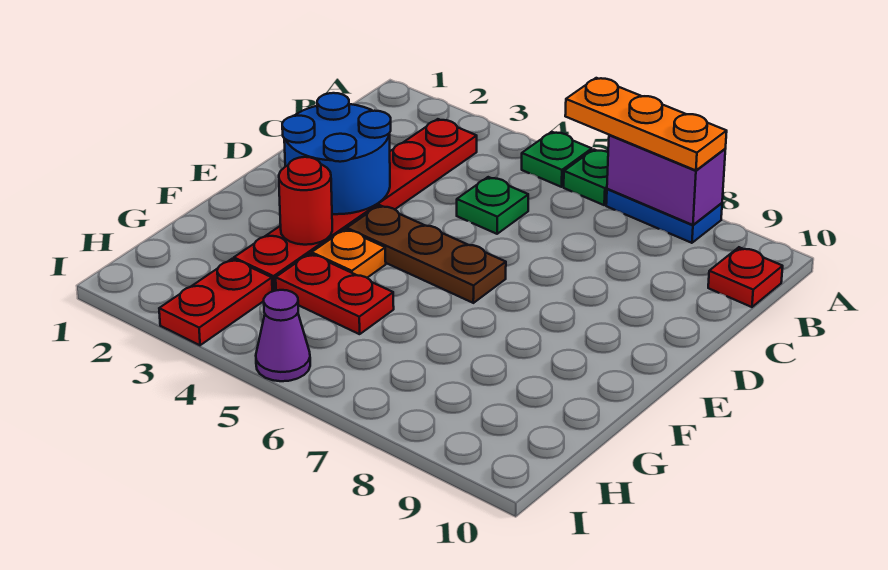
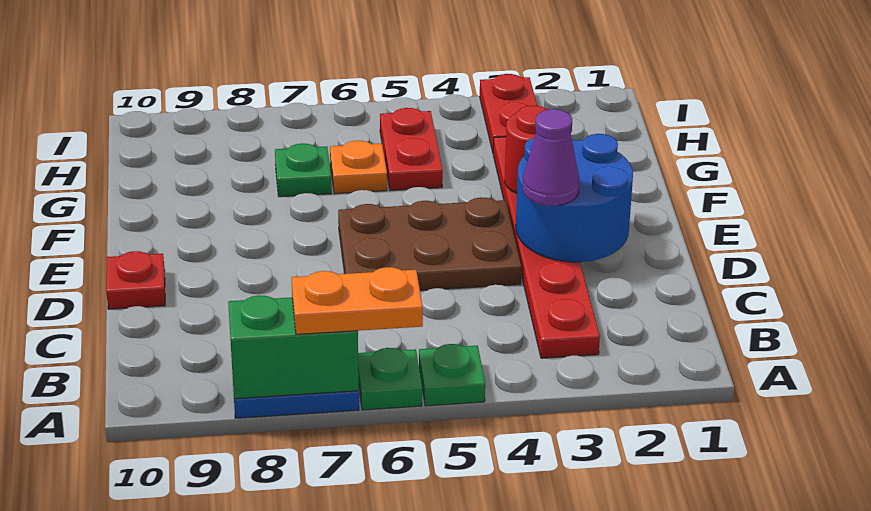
orange plate A6:A8 level 3 -> orange plate A6:A7 level 3
purple brick A7:A8 level 2 -> green brick A7:A8 level 2
red plate B10 level 1 -> red plate D10 level 1
green plate C5 level 1 -> green plate G7 level 1
brown plate E4:E6 level 1 -> brown plate D4:E6 level 1
orange plate F4 level 1 -> orange plate G6 level 1
red plate G4:G5 level 1 -> red plate G5:H5 level 1
purple cone I5 level 1 -> purple cone D3 level 3

